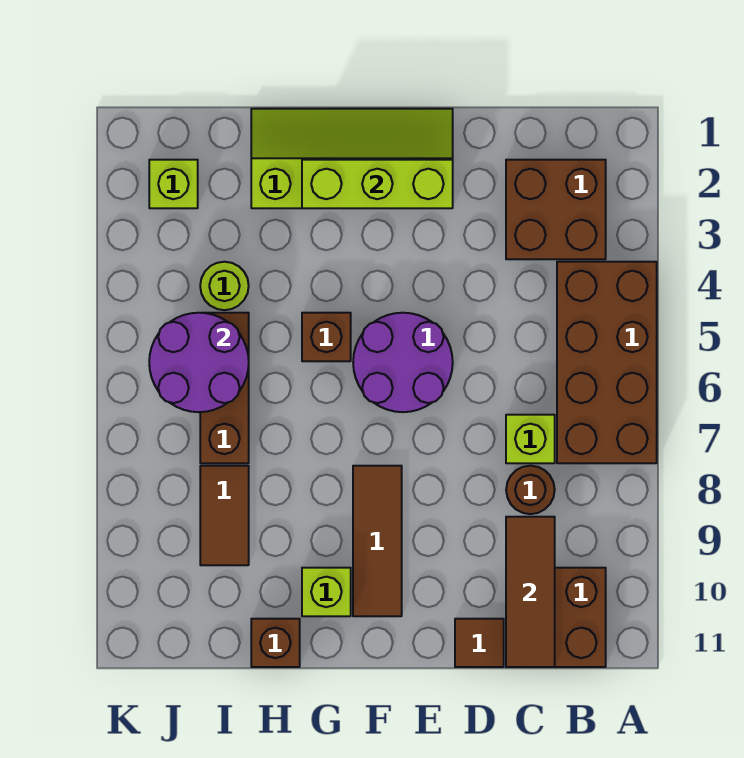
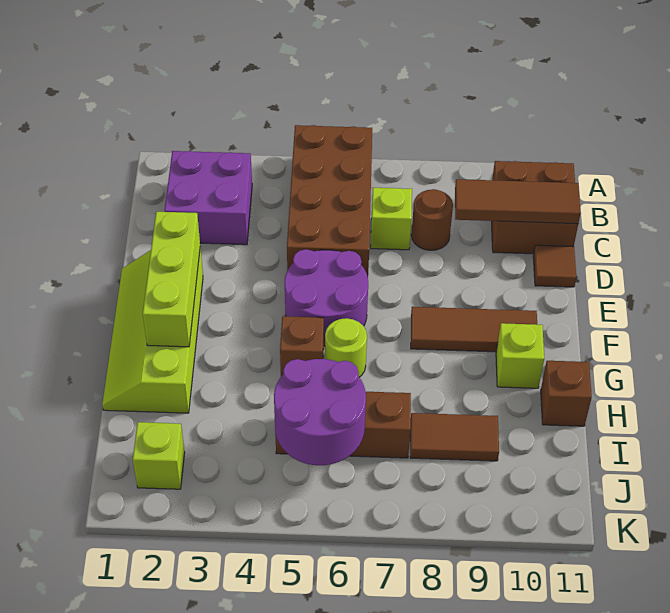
brown brick A4:B7 level 1 -> brown brick A5:D6 level 1
brown brick B2:C3 level 1 -> purple brick B2:C3 level 1
lime round brick I4 level 1 -> lime round brick G6 level 1

